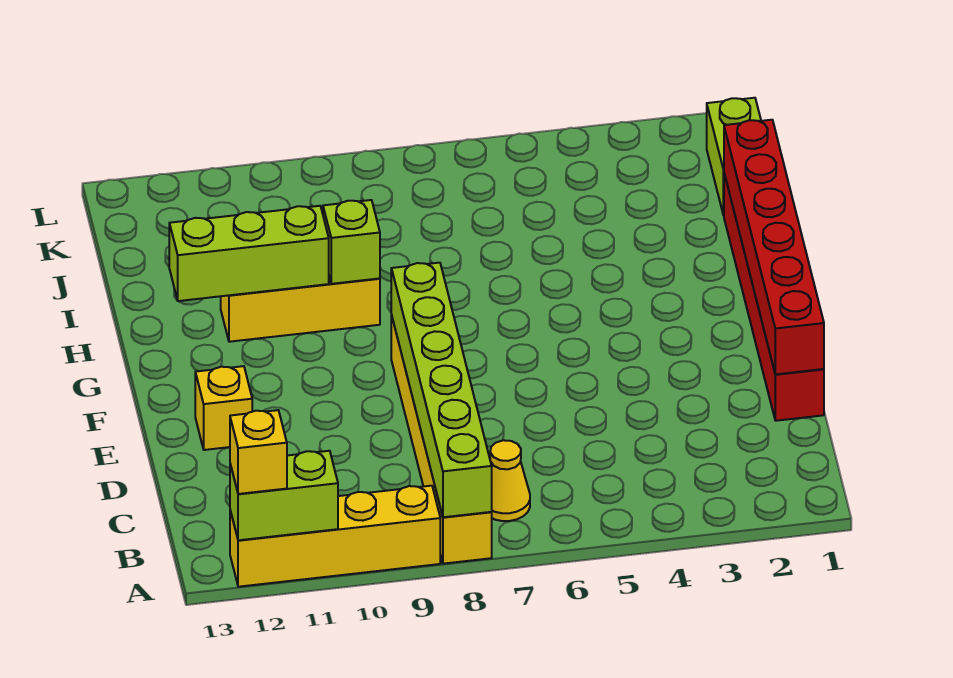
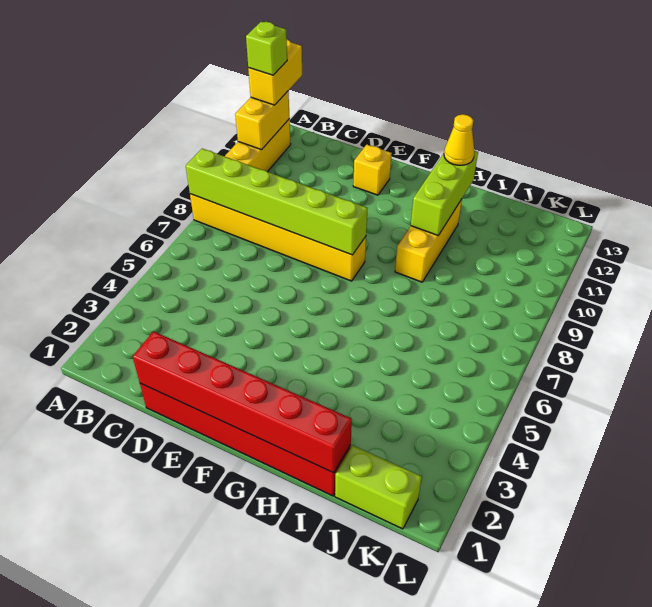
lime brick A11:A12 level 2 -> yellow brick A11:A12 level 2
yellow brick A12 level 3 -> yellow brick A12:A13 level 3
yellow cone B7 level 1 -> yellow cone H12 level 3
lime brick H9 level 2 -> lime brick A12 level 4

